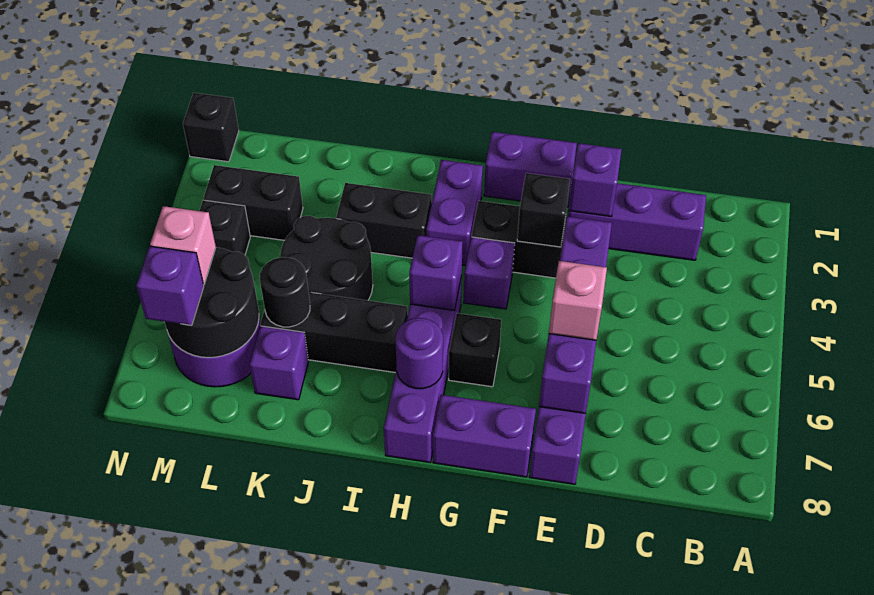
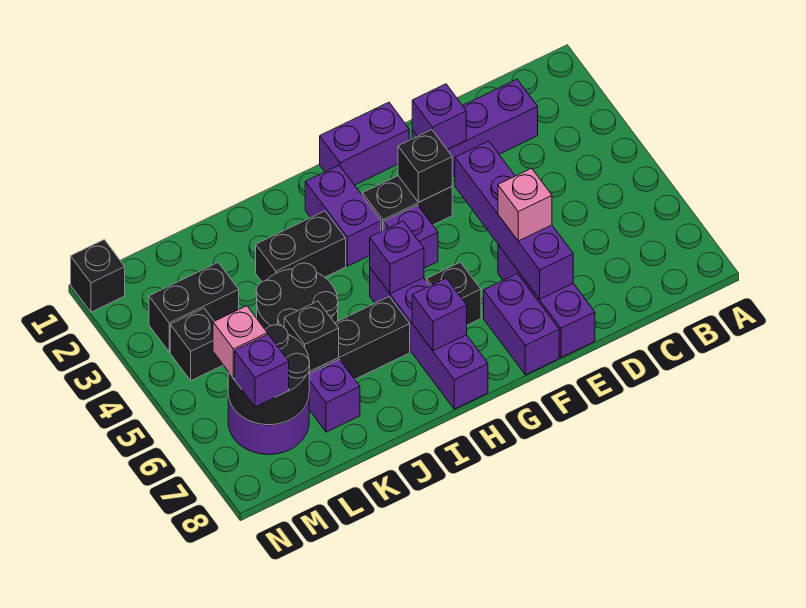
purple brick F8:G8 level 1 -> purple brick F7:F8 level 1
purple round brick H7 level 2 -> purple brick H7 level 2
black round brick K6 level 2 -> black brick K6 level 2

